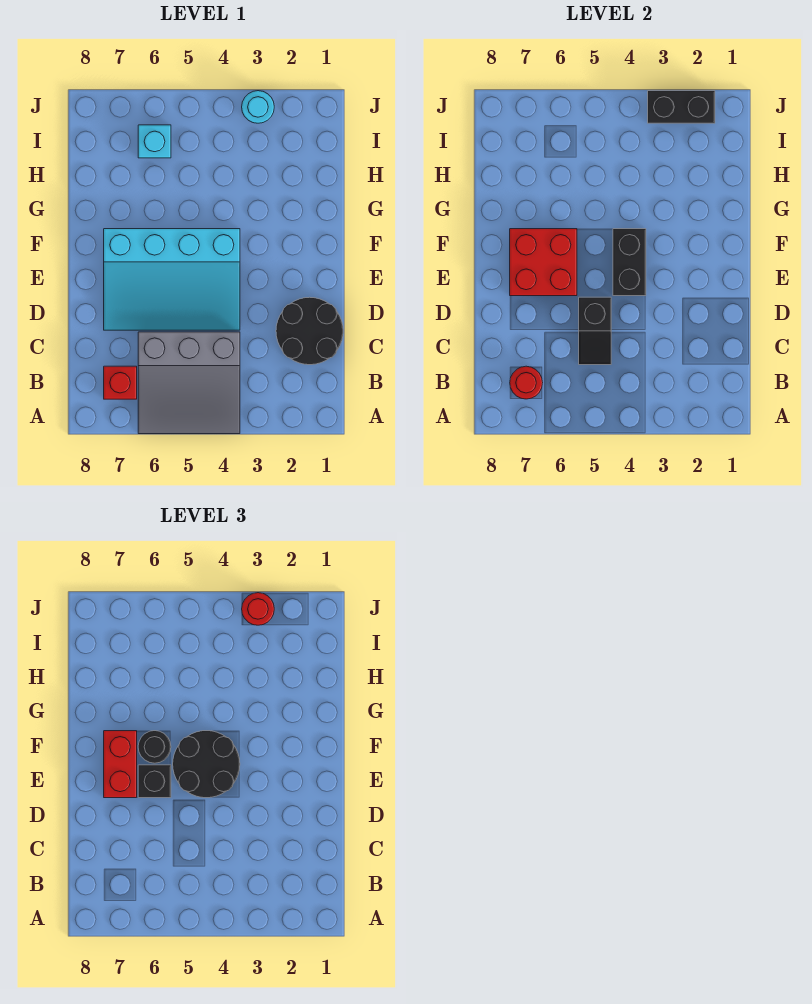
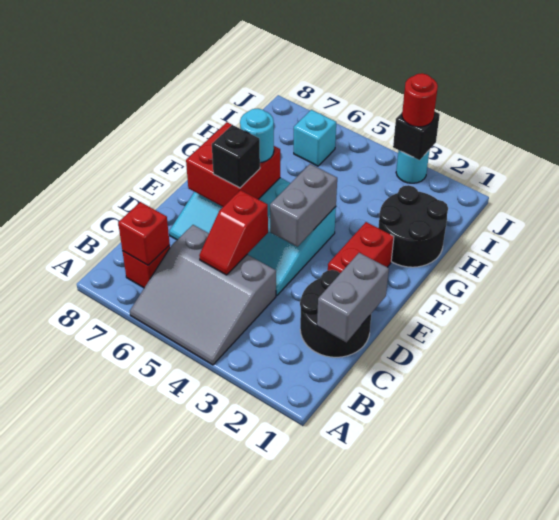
red round brick B7 level 2 -> red brick B7 level 2
none -> grey brick C1:D1 level 2
black slope C5:D5 level 2 top D -> red slope C5:D5 level 2 top D
black brick E4:F4 level 2 -> grey brick E4:F4 level 2
black round brick E4:F5 level 3 -> black round brick G1:H2 level 1
red brick E7:F7 level 3 -> red brick E2:F2 level 1
black round brick F6 level 3 -> cyan round brick F6 level 3
black brick J2:J3 level 2 -> black brick J3 level 2

